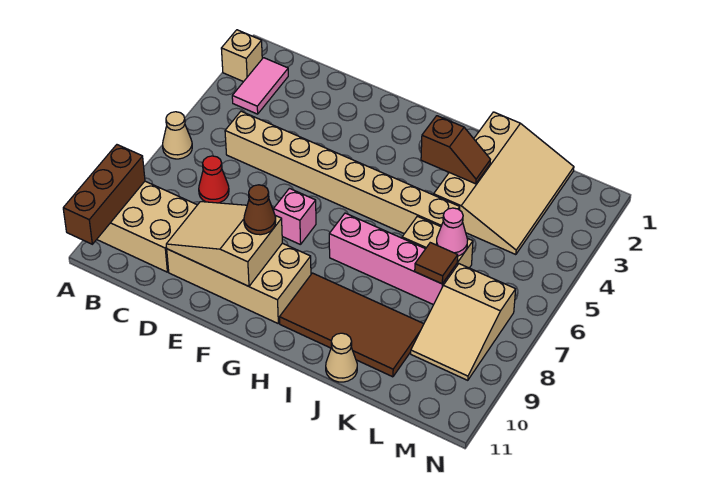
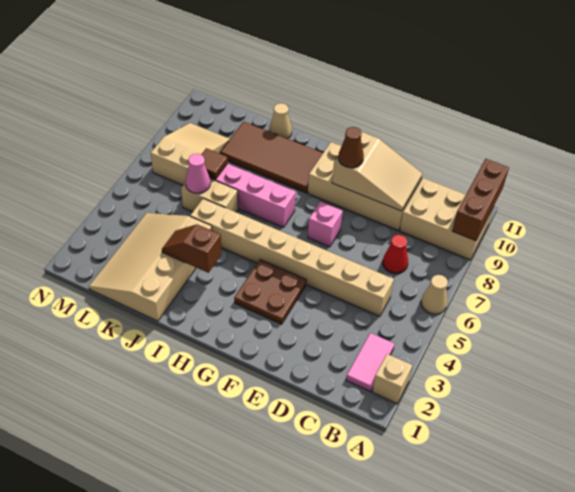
none -> brown plate F3:G4 level 1

